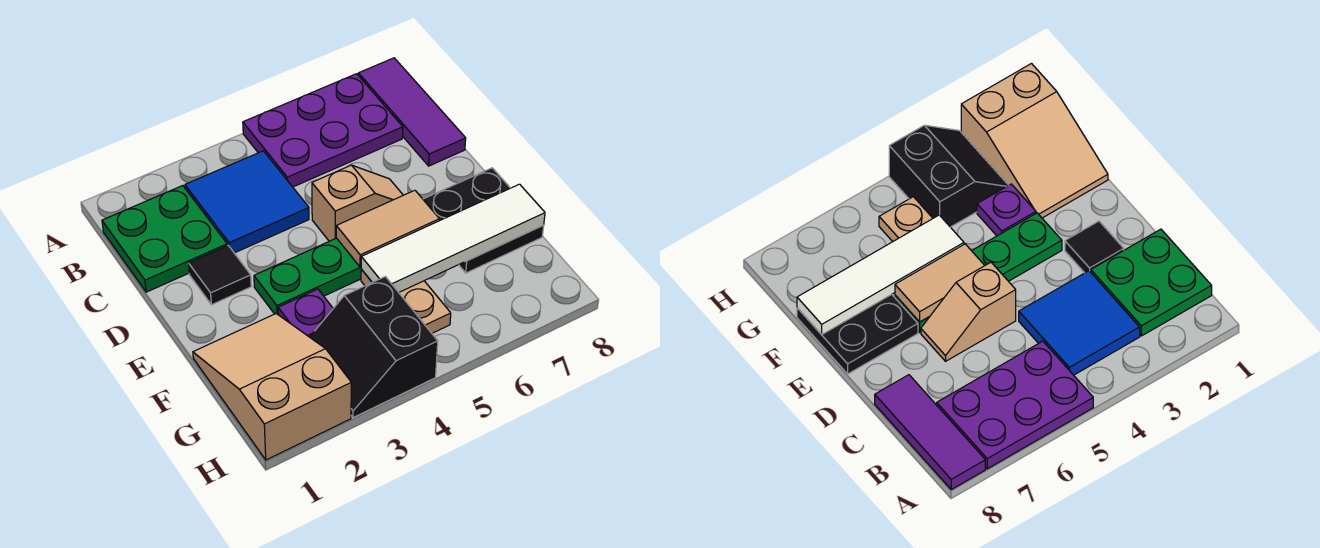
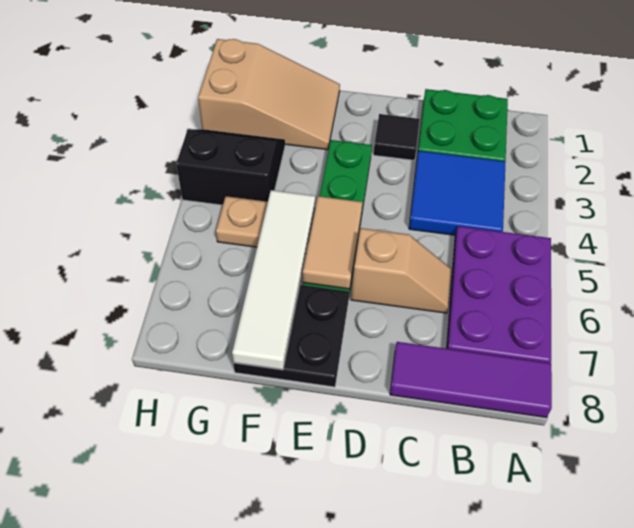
tan slope D5:D6 level 1 top 5 -> tan slope C6:D6 level 1 top D
purple plate F3 level 1 -> none

